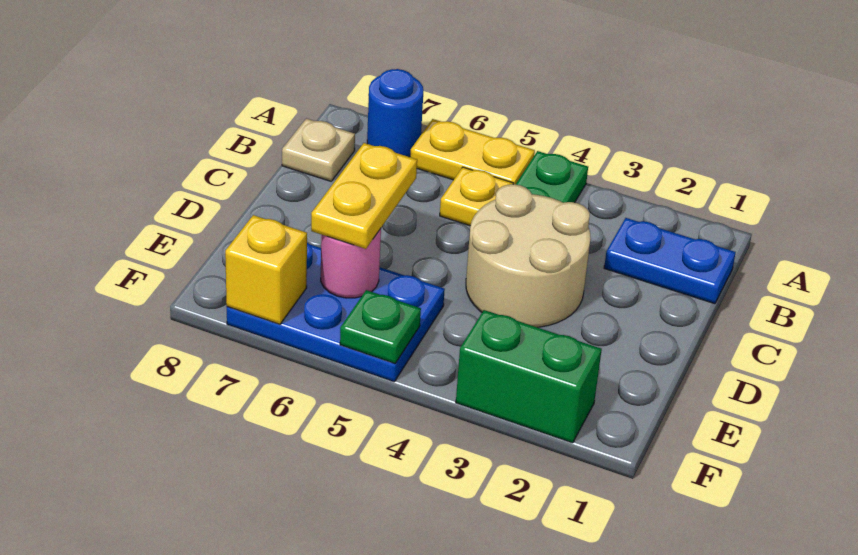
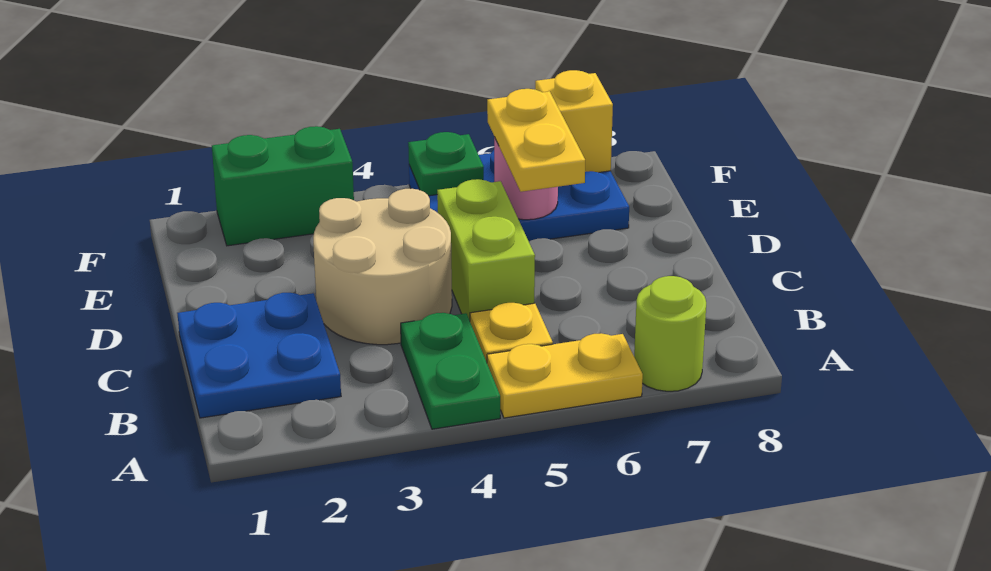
blue round brick A7 level 1 -> lime round brick A7 level 1
blue plate B1:B2 level 1 -> blue plate B1:C2 level 1
tan plate B8 level 1 -> none
none -> lime brick C5:D5 level 1

